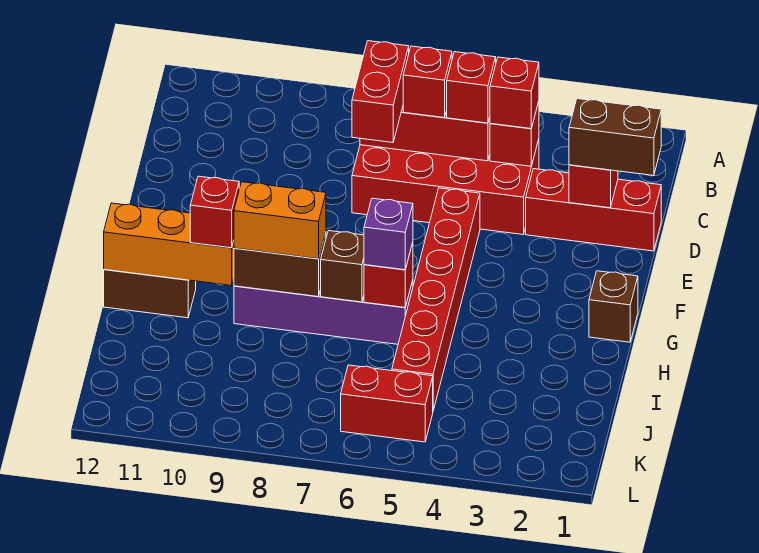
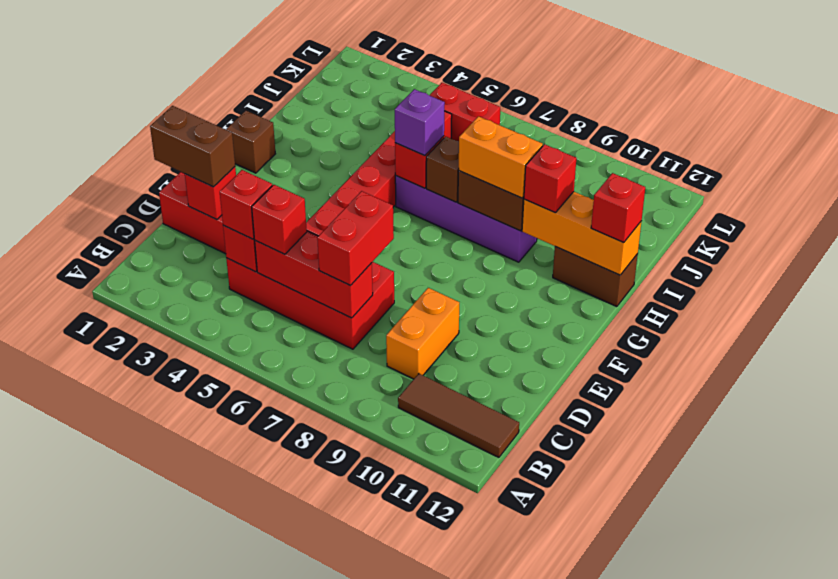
none -> brown tile B10:B12 level 1
red brick C6 level 3 -> red brick H12 level 3
none -> orange brick C9:D9 level 1

